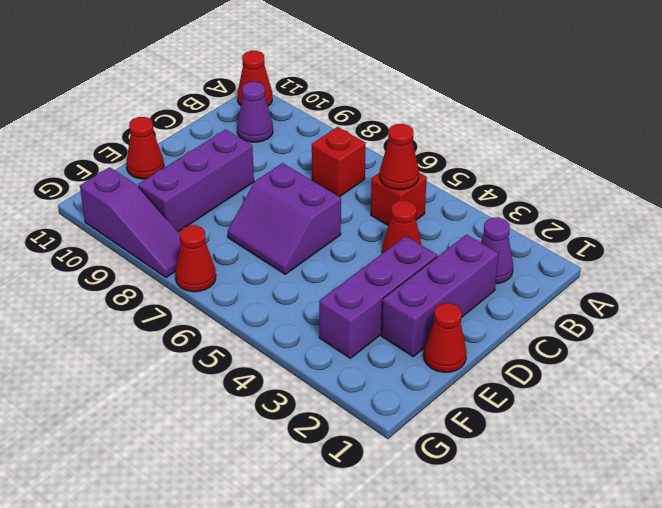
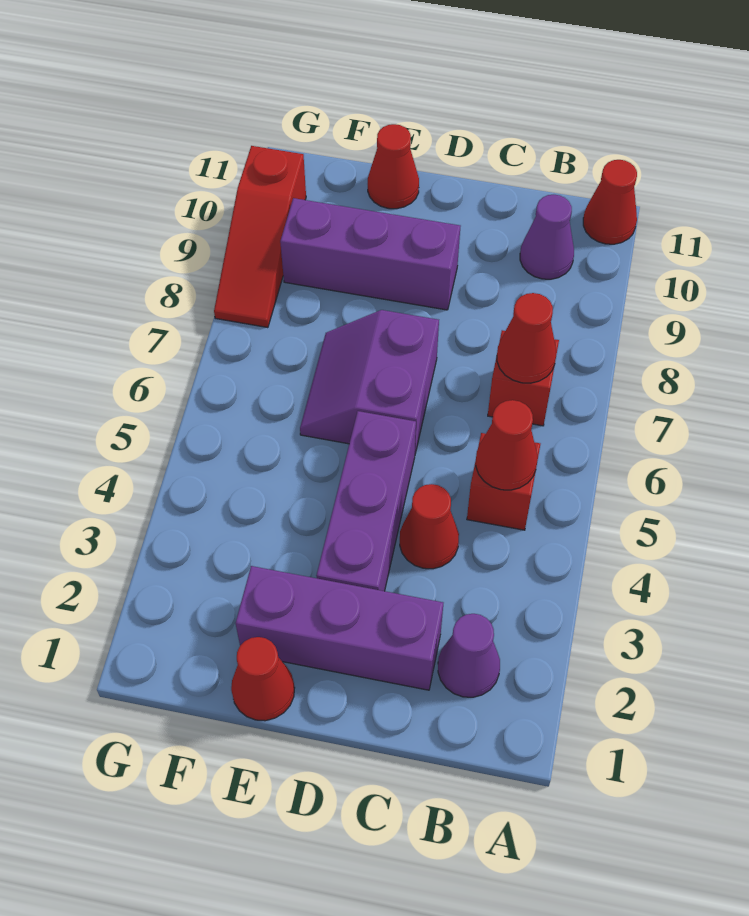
purple brick D3:F3 level 1 -> purple brick D3:D5 level 1
red cone G7 level 1 -> red cone B7 level 2
purple slope G8:G10 level 1 top 10 -> red slope G8:G10 level 1 top 10

